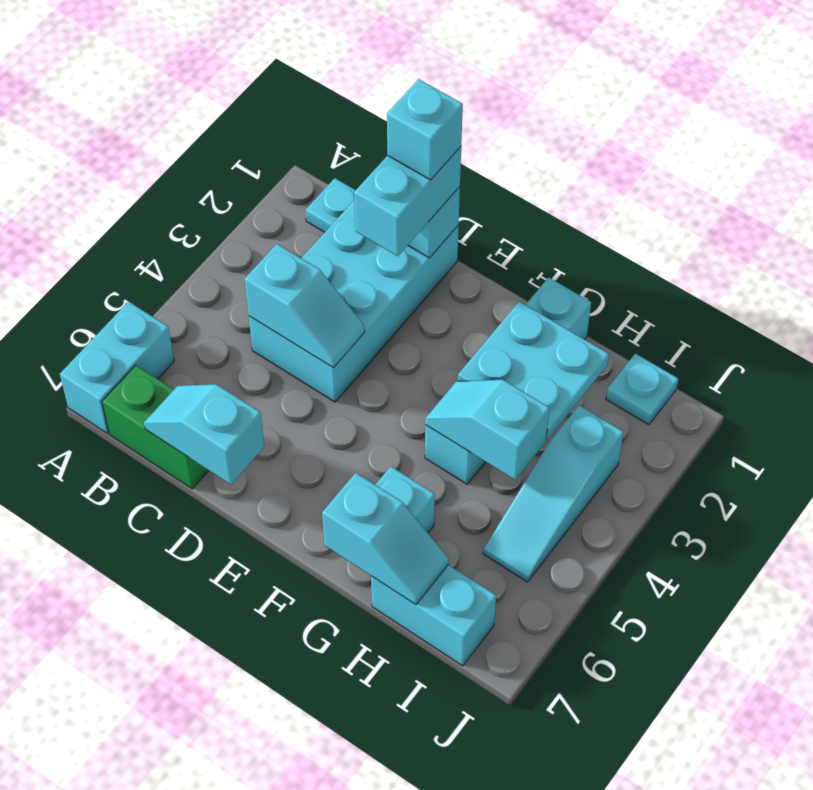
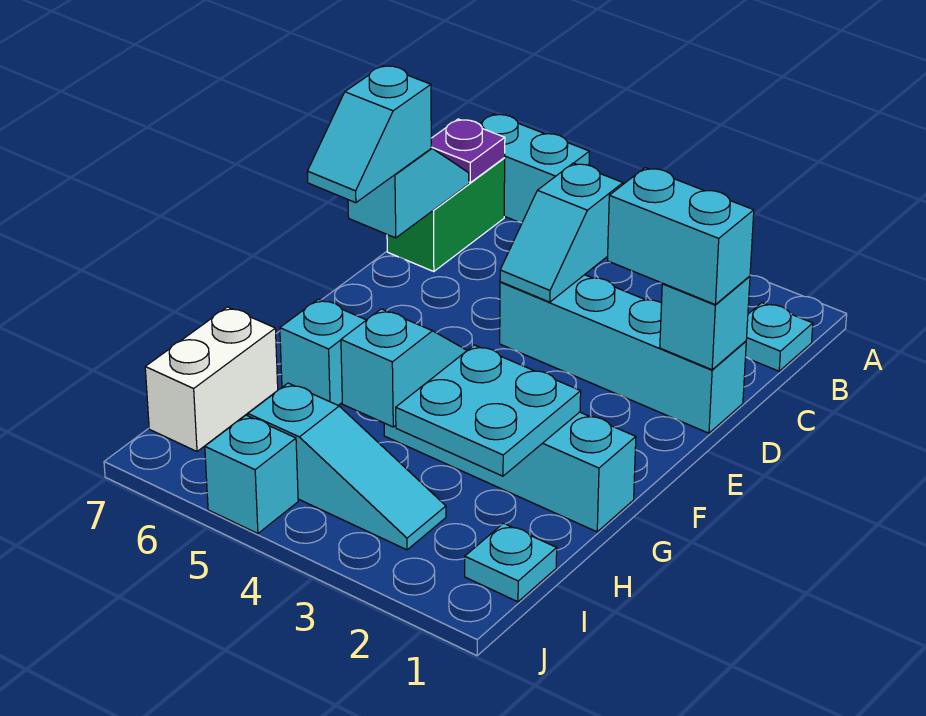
none -> purple plate B7 level 2
cyan brick C1:D4 level 1 -> cyan brick D1:D4 level 1
cyan brick D1 level 4 -> cyan brick J5 level 1
cyan slope G7:H7 level 2 top G -> cyan slope D7:E7 level 3 top D
cyan brick H7:I7 level 1 -> white brick H7:I7 level 1
cyan slope I3:I5 level 1 top 3 -> cyan slope I3:I5 level 1 top 5

